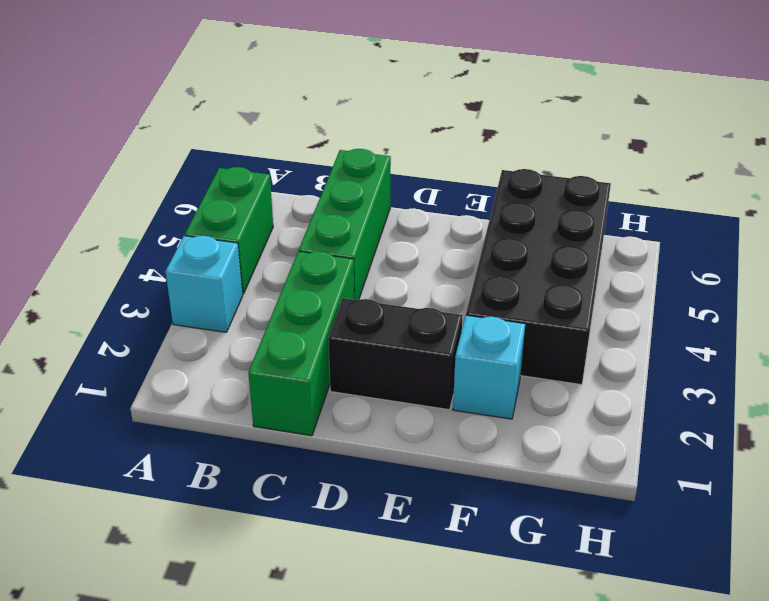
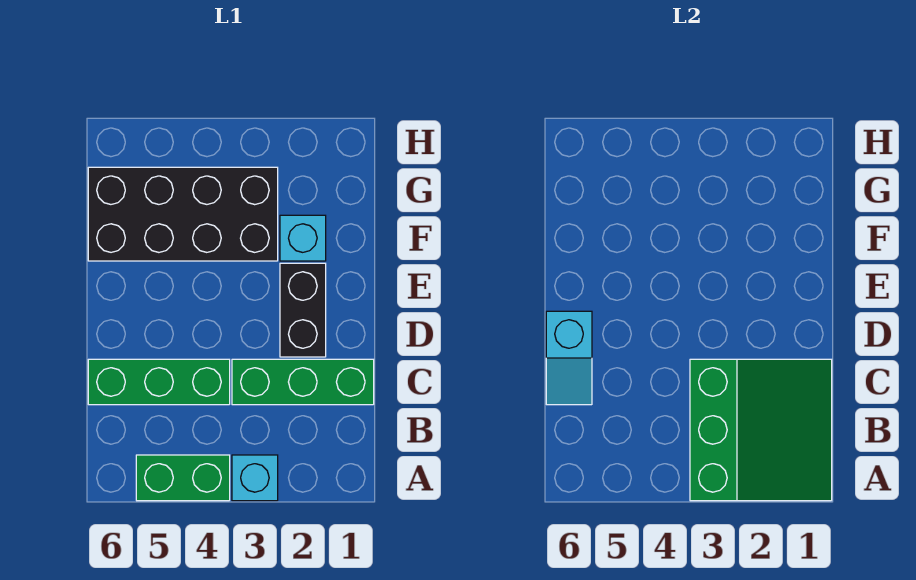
none -> green slope A1:C3 level 2 top 3
none -> cyan slope C6:D6 level 2 top D

